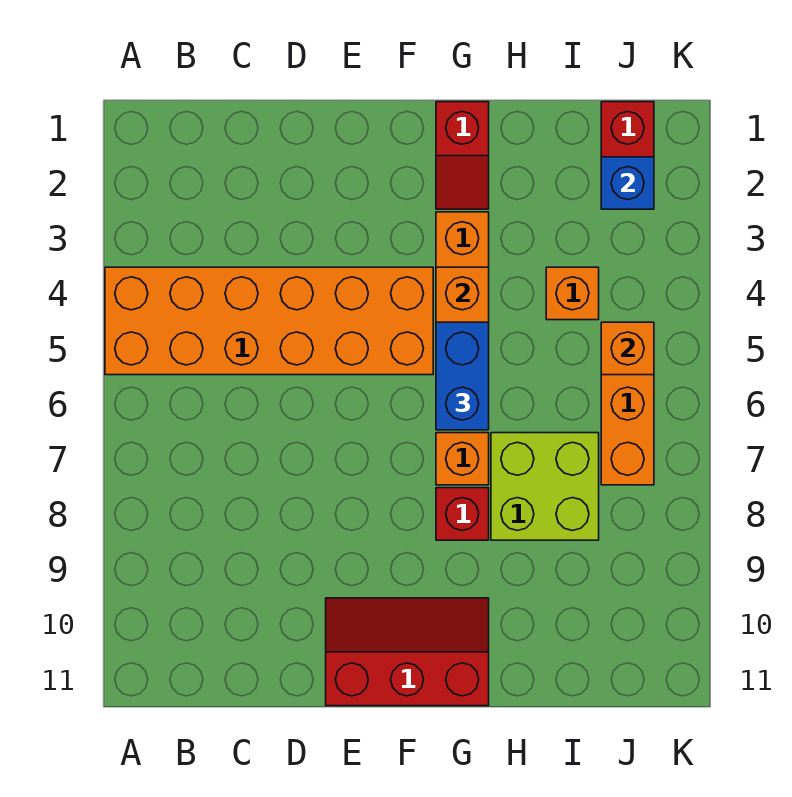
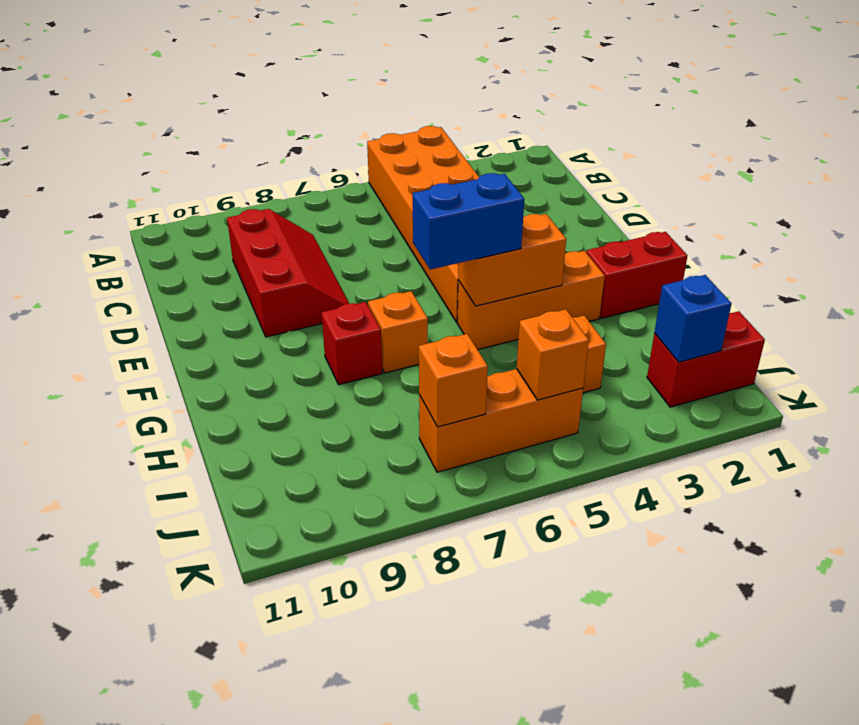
red slope E10:G11 level 1 top 11 -> red slope C8:E9 level 1 top 9
red slope G1:G2 level 1 top 1 -> red brick G1:G2 level 1
lime brick H7:I8 level 1 -> none
none -> orange brick J7 level 2

